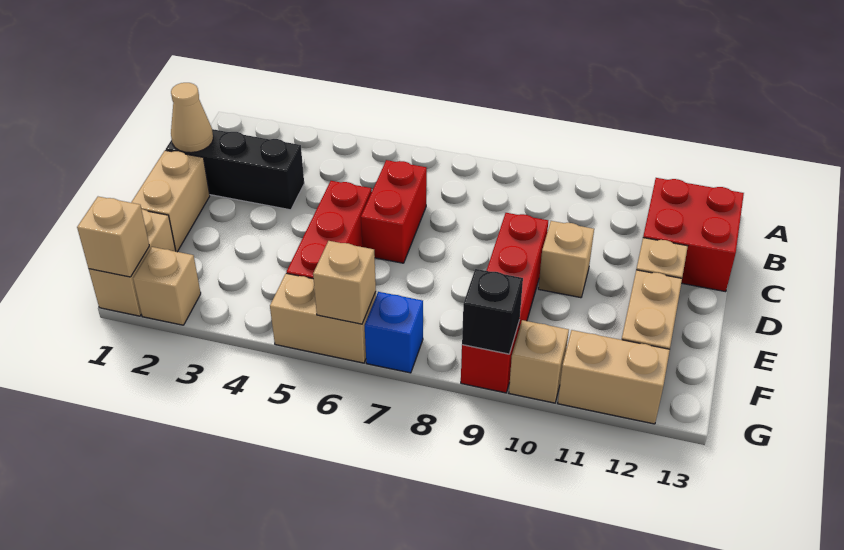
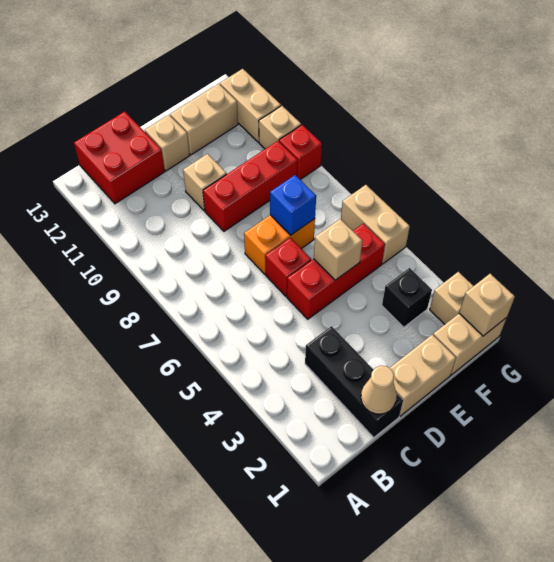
red brick C6:D6 level 1 -> red brick D6 level 1
none -> orange brick D7:E7 level 1
tan brick G6 level 2 -> tan brick E5 level 2
blue brick G7 level 1 -> blue brick E7 level 2
black brick G9 level 2 -> black brick F3 level 1

